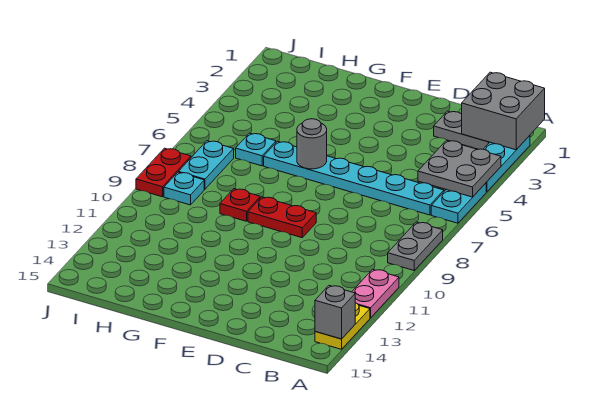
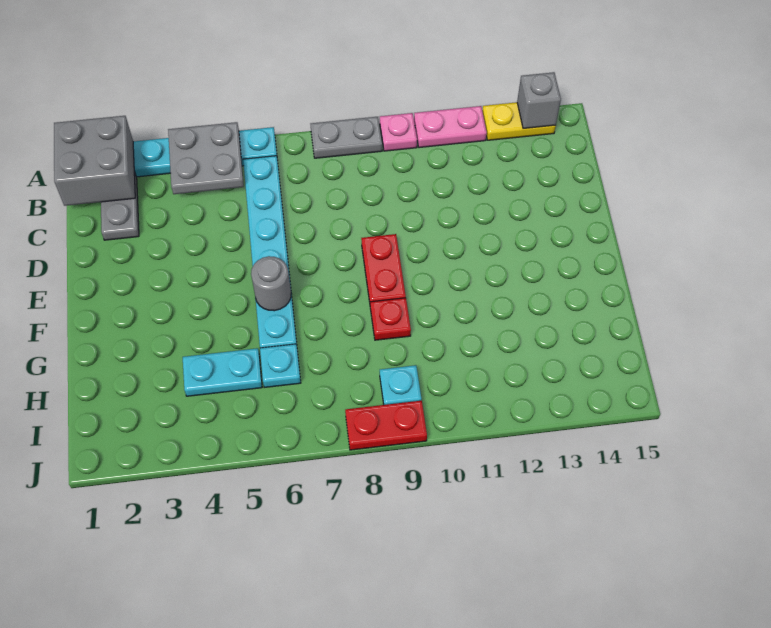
none -> pink plate A10 level 1
cyan plate I7:I8 level 1 -> cyan plate H4:H5 level 1

